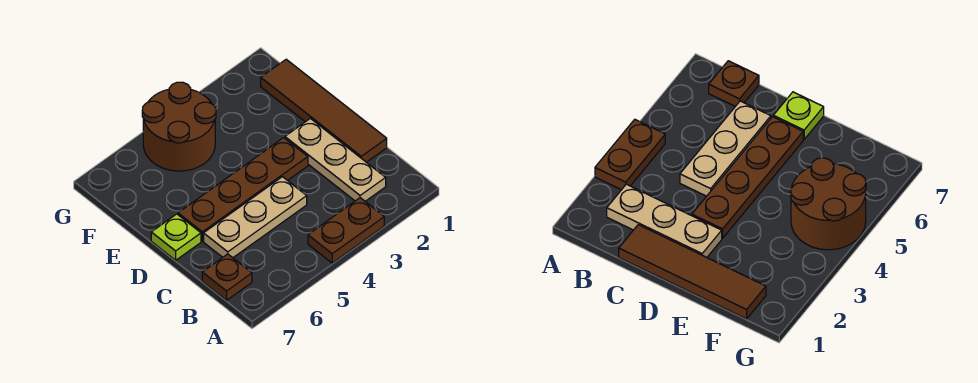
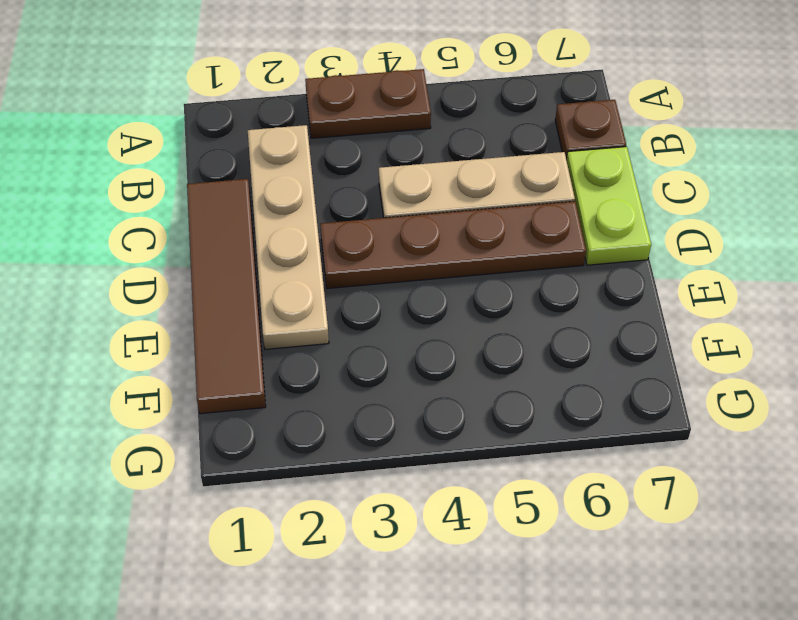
tan plate B2:D2 level 1 -> tan plate B2:E2 level 1
lime plate D7 level 1 -> lime plate C7:D7 level 1
brown round brick F4:G5 level 1 -> none

